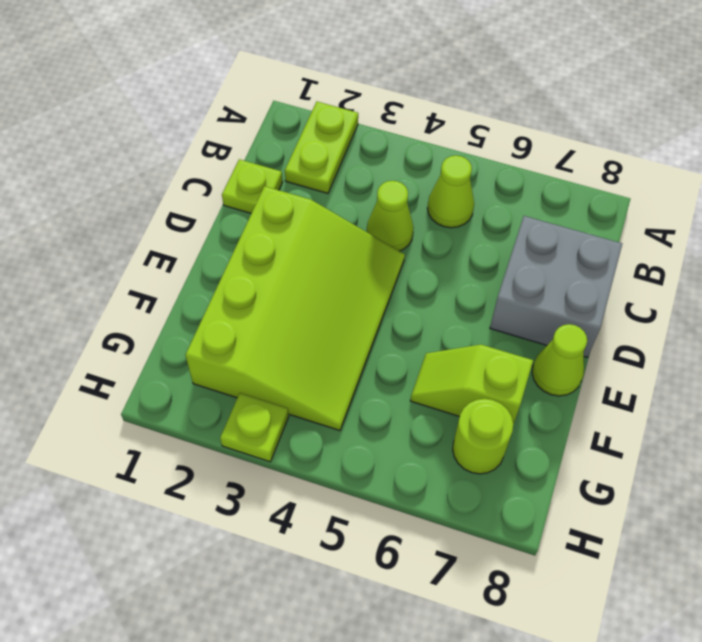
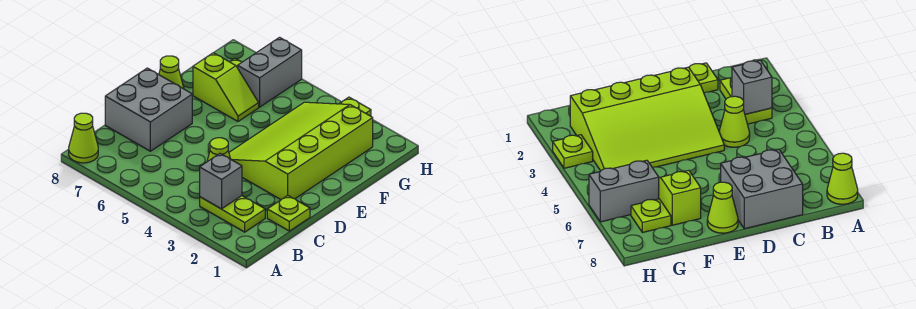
lime plate A2:B2 level 1 -> lime plate B2:B3 level 1
none -> grey brick B3 level 2
lime cone B5 level 1 -> lime cone A8 level 1
none -> grey brick G6:H6 level 1
lime round brick G7 level 1 -> lime plate G7 level 1

